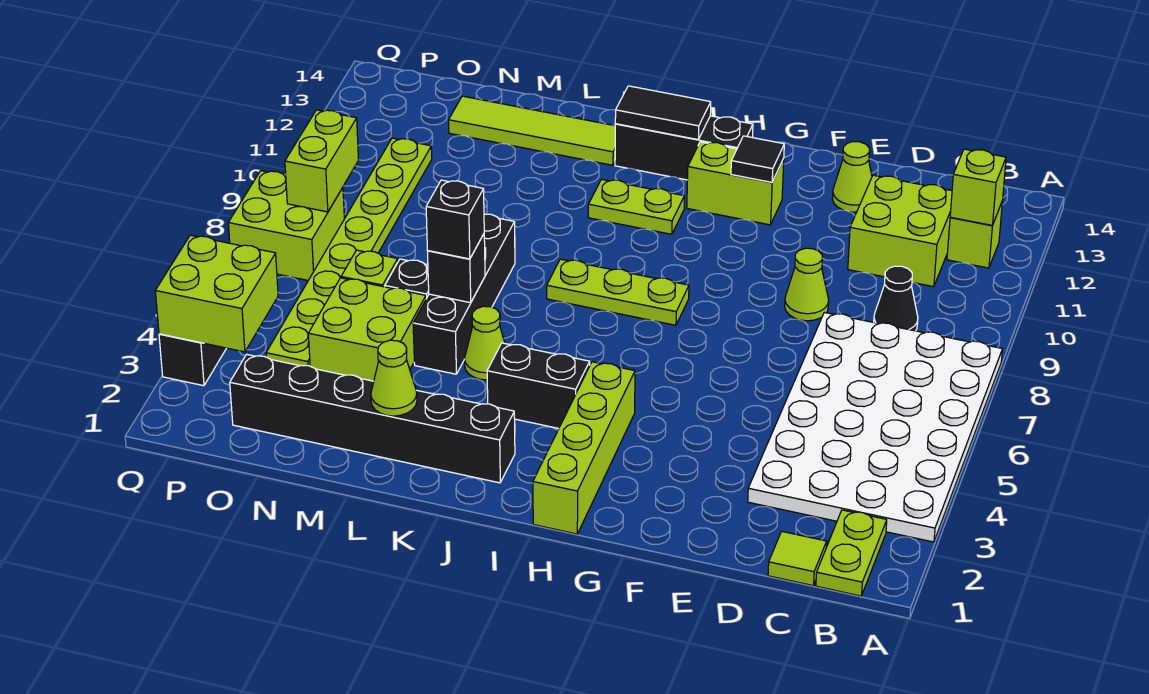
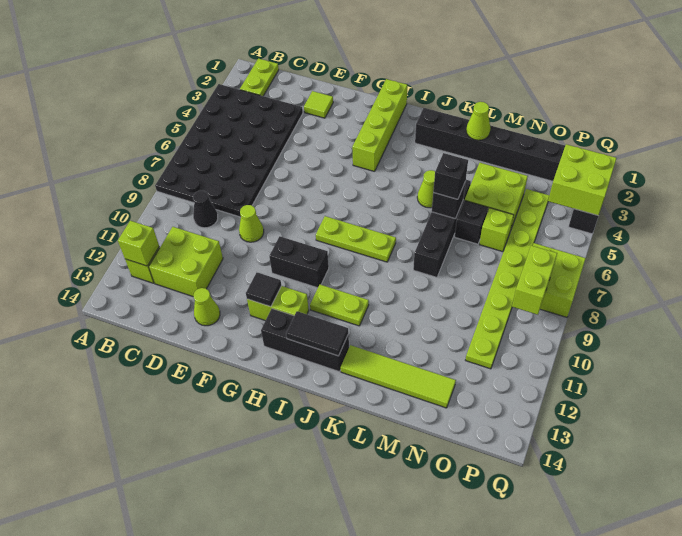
white plate A3:D8 level 1 -> black plate A3:D8 level 1
lime tile C1 level 1 -> lime tile E2 level 1
black brick I4:J4 level 1 -> black brick G10:H10 level 1

